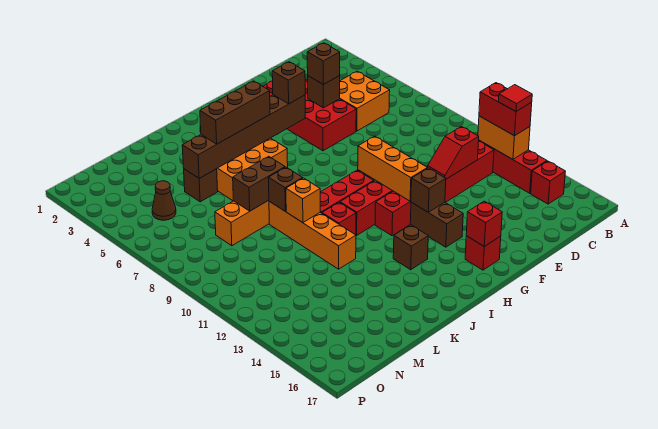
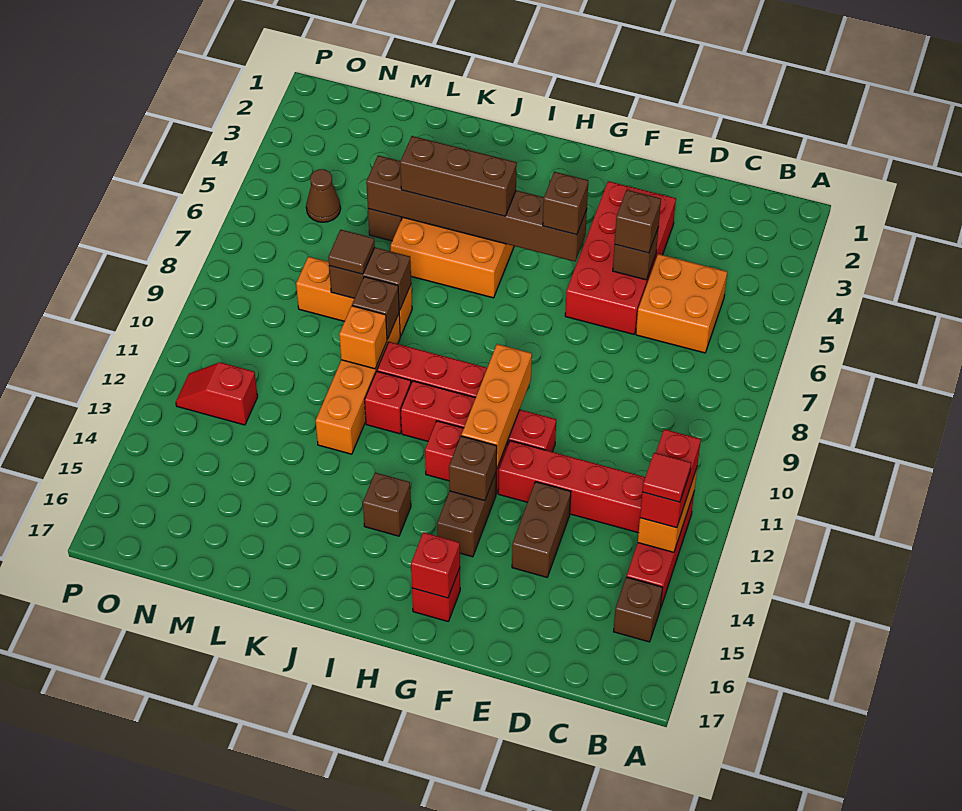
red brick B15 level 1 -> brown brick B15 level 1
red slope D12:E12 level 2 top D -> red slope N12:O12 level 1 top N
none -> brown brick E13:E14 level 1
none -> brown tile L8 level 3

